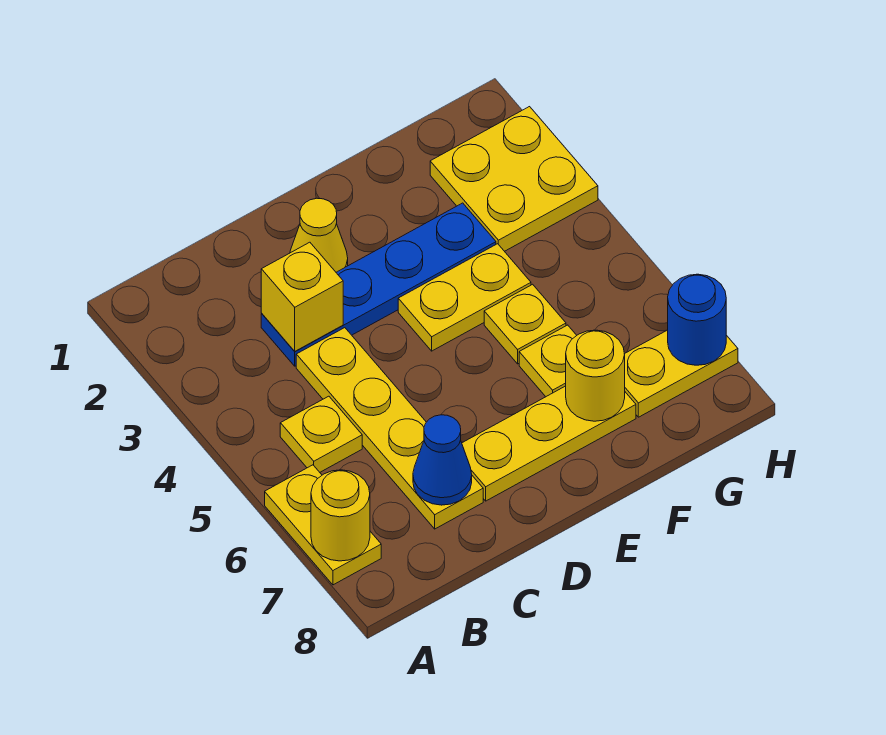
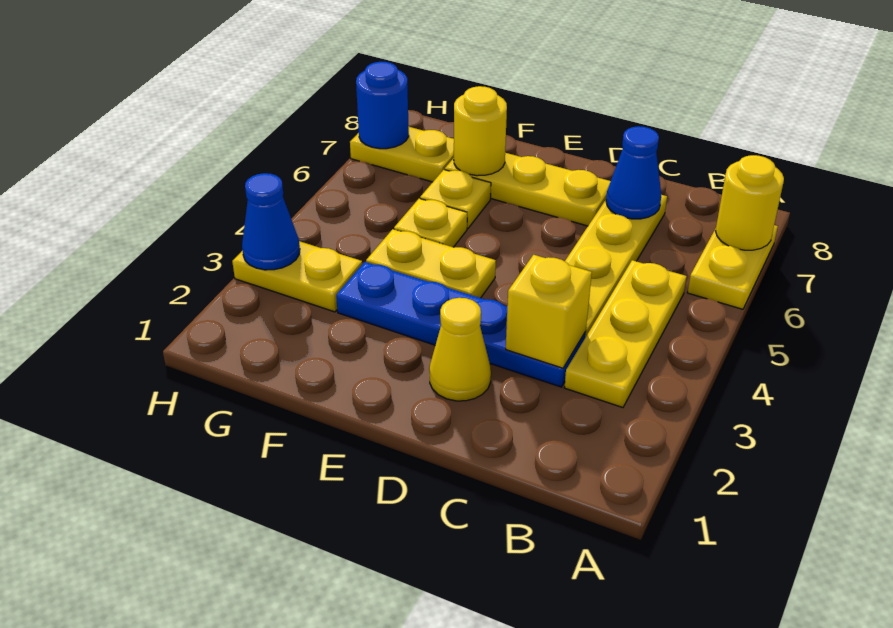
yellow plate B5 level 1 -> yellow plate B3:B5 level 1
yellow plate G2:H3 level 1 -> yellow plate G3:H3 level 1
none -> blue cone H3 level 2

